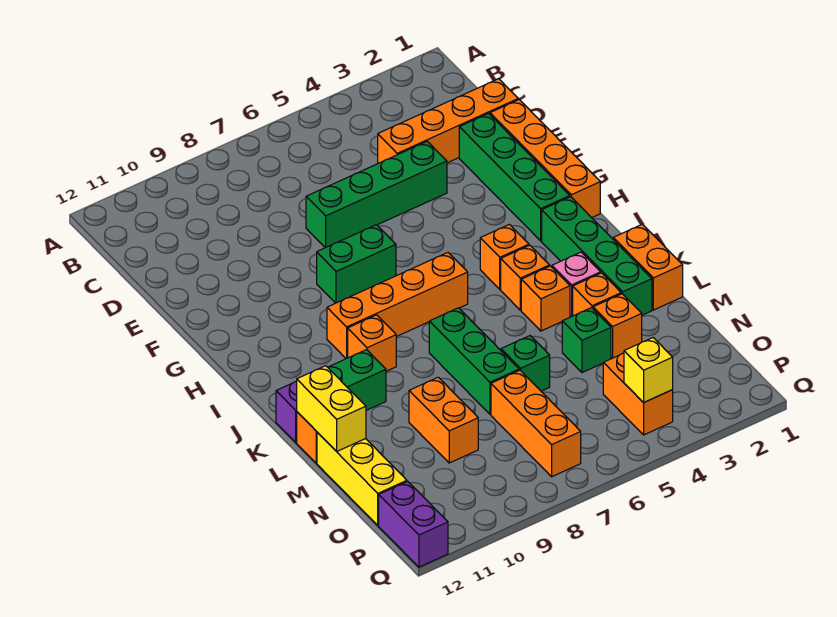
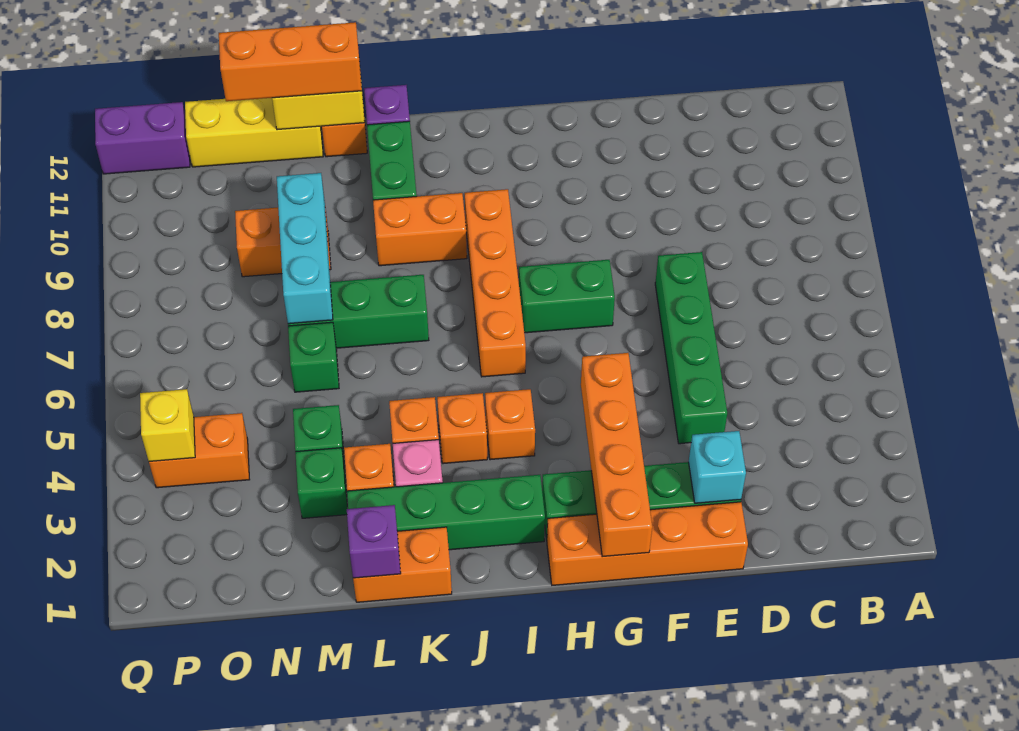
orange brick D1:D4 level 1 -> orange brick G1:G4 level 2
none -> cyan brick E2 level 2
green brick G7:G8 level 1 -> green brick G7:H7 level 1
orange brick J9 level 1 -> orange brick J9:K9 level 1
none -> purple brick L1 level 2
orange brick M3 level 1 -> green brick M3 level 1
none -> cyan brick M7:M9 level 2
orange brick N7:P7 level 1 -> orange brick L12:N12 level 3

